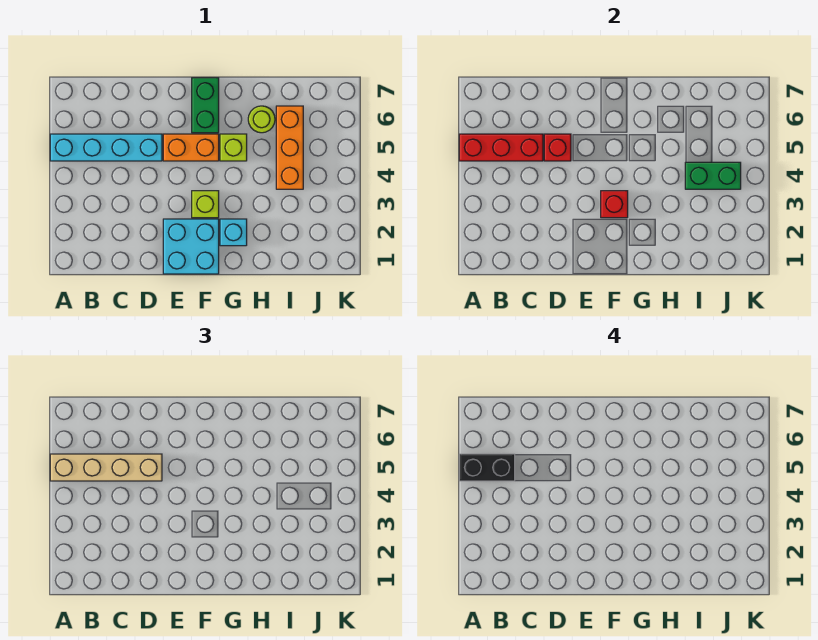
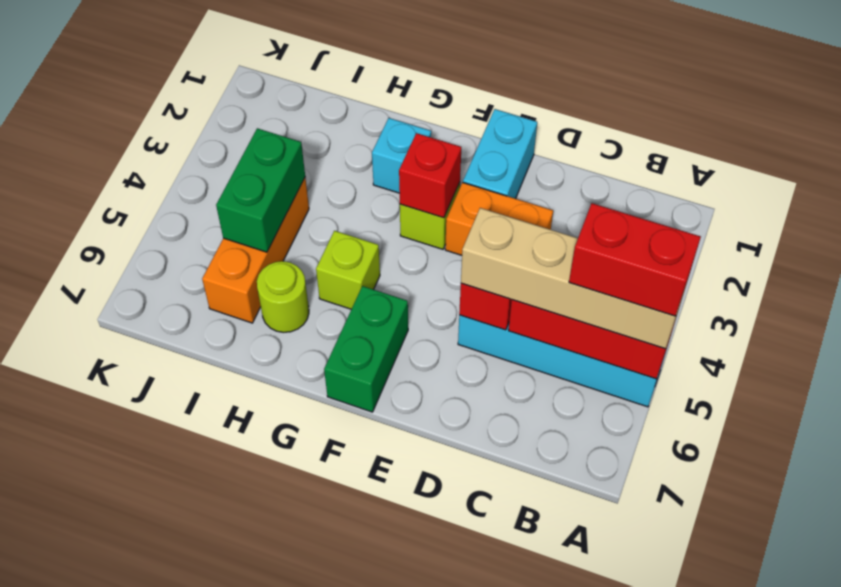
black brick A5:B5 level 4 -> red brick A5:B5 level 4
cyan brick E1:F2 level 1 -> cyan brick E1:E2 level 1
orange brick E5:F5 level 1 -> orange brick D3:E3 level 1
green brick I4:J4 level 2 -> green brick I4:I5 level 2

